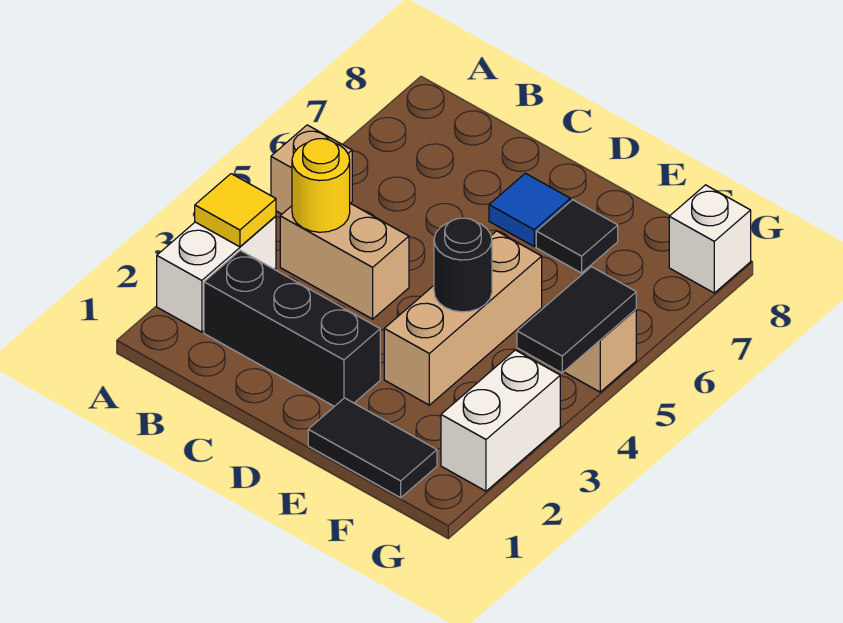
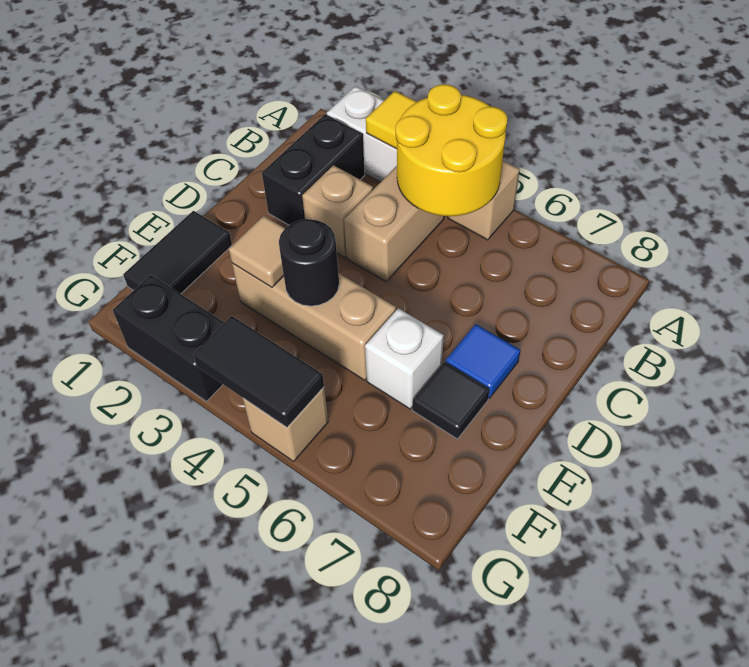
black brick B2:D2 level 1 -> black brick B2:C2 level 1
yellow round brick B4 level 2 -> yellow round brick A4:B5 level 2
none -> tan brick C3 level 1
none -> tan tile E3 level 2
white brick G2:G3 level 1 -> black brick G2:G3 level 1
white brick G8 level 1 -> white brick E6 level 1

